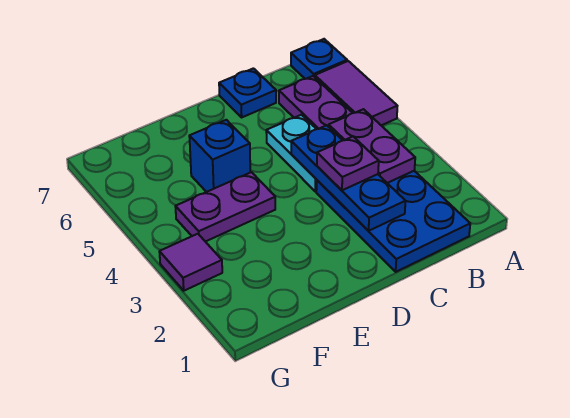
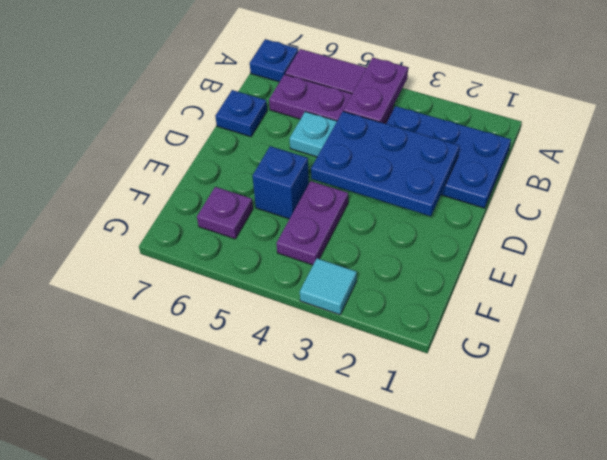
purple plate B3:B4 level 2 -> purple plate A4:B4 level 2
blue plate C2:C4 level 2 -> blue plate C2:D4 level 2
purple plate C3 level 3 -> purple plate F6 level 1
purple tile G3 level 1 -> cyan tile G3 level 1

